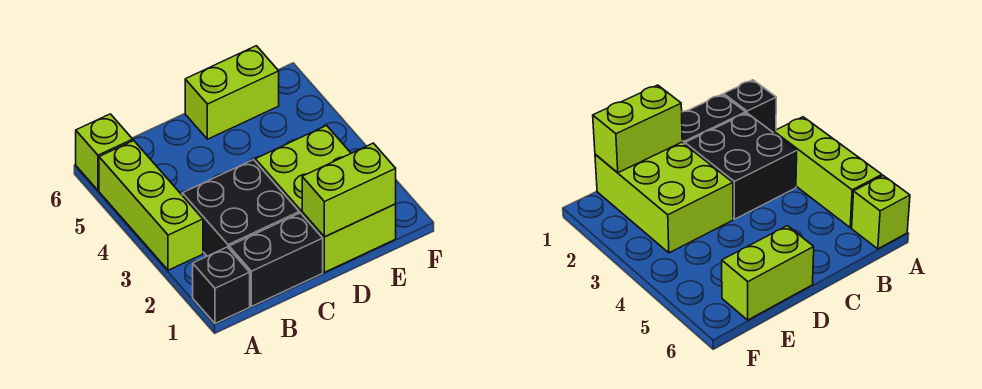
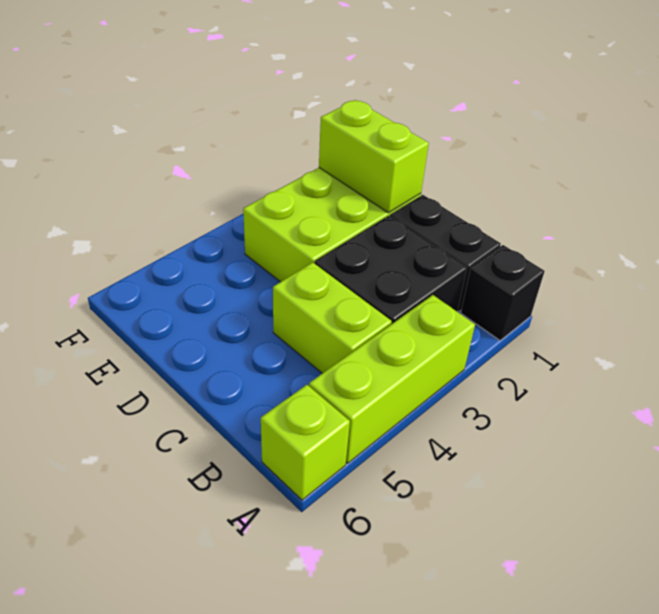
lime brick D6:E6 level 1 -> lime brick B4:C4 level 1

